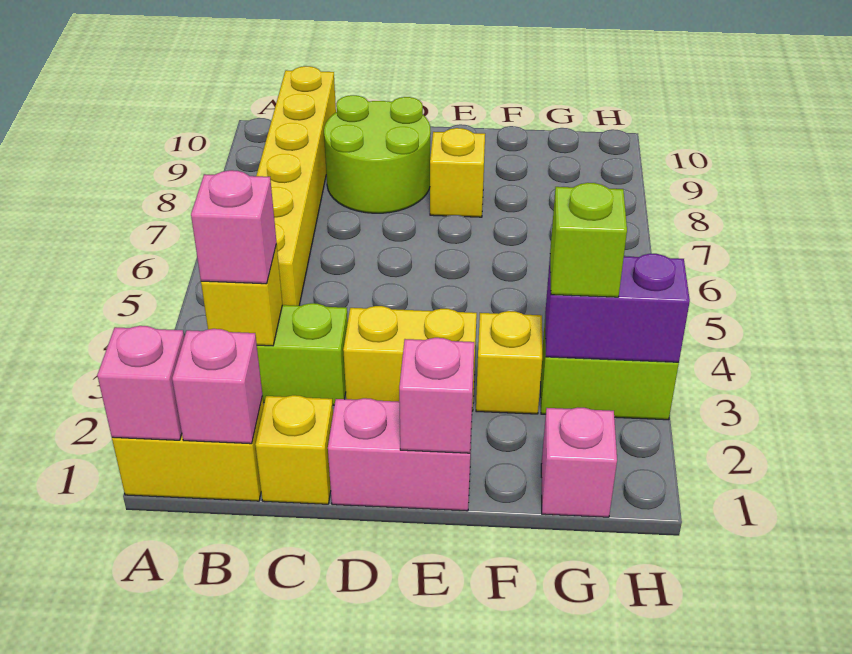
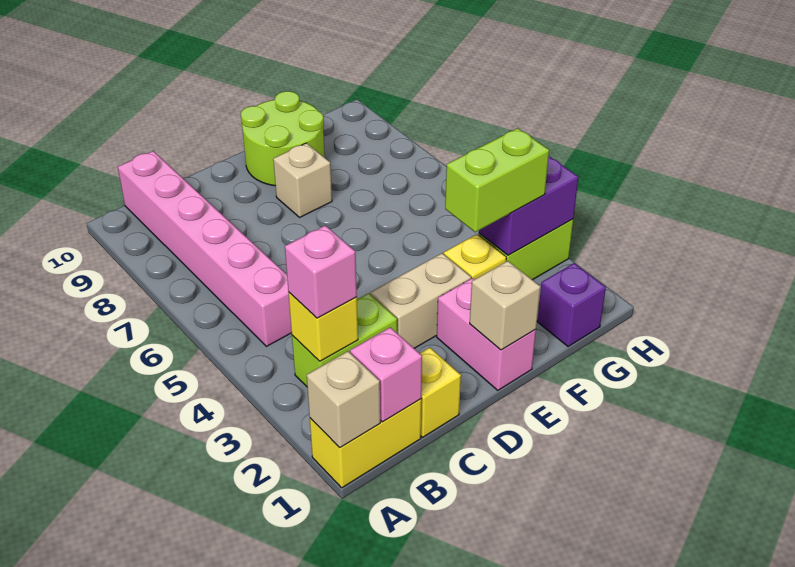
pink brick A1 level 2 -> tan brick A1 level 2
yellow brick B5:B10 level 1 -> pink brick B5:B10 level 1
lime round brick C8:D9 level 1 -> lime round brick E9:F10 level 1
pink brick D1:E1 level 1 -> pink brick E1:E2 level 1
yellow brick D3:E3 level 1 -> tan brick D3:E3 level 1
pink brick E1 level 2 -> tan brick E1 level 2
yellow brick E8 level 1 -> tan brick E8 level 1
pink brick G1 level 1 -> purple brick G1 level 1
lime brick G3 level 3 -> lime brick F3:G3 level 3

